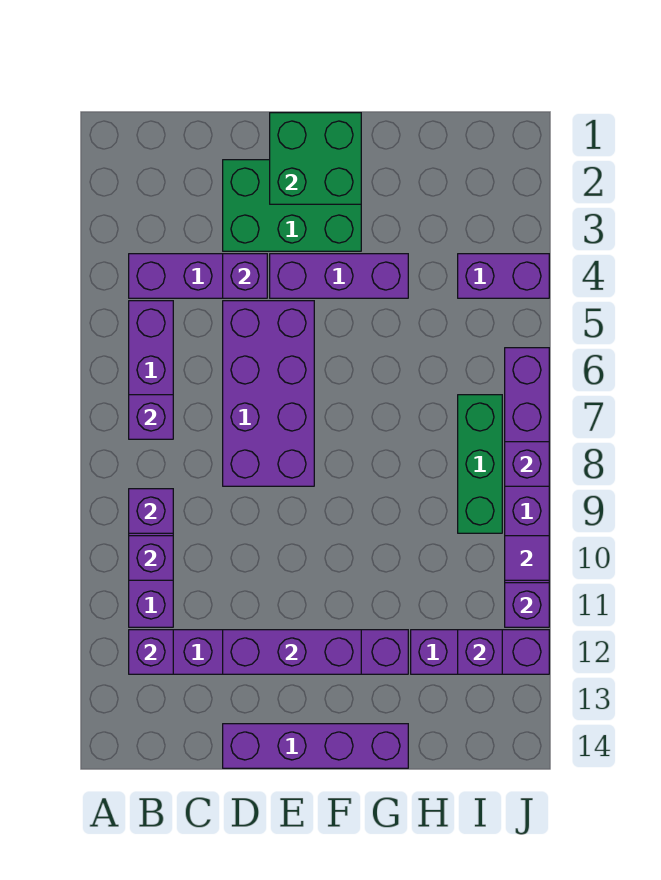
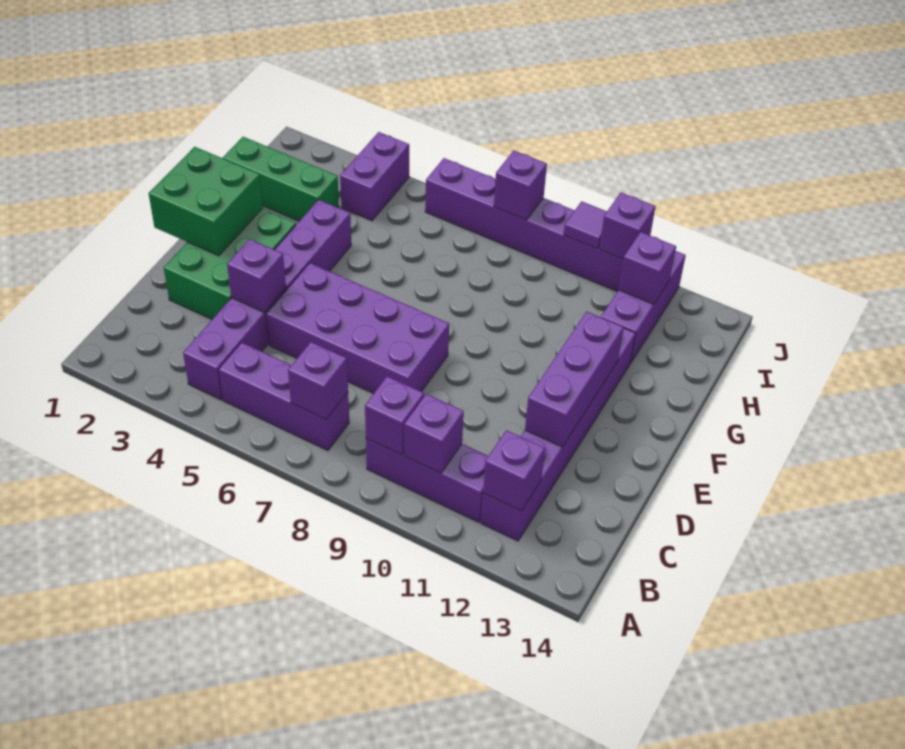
purple brick D14:G14 level 1 -> none
green brick I7:I9 level 1 -> green brick H1:H3 level 1

